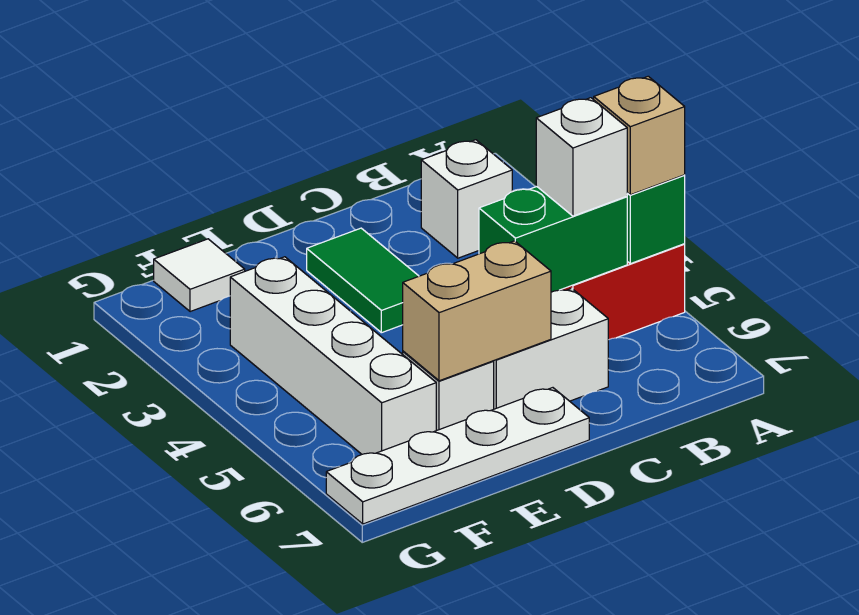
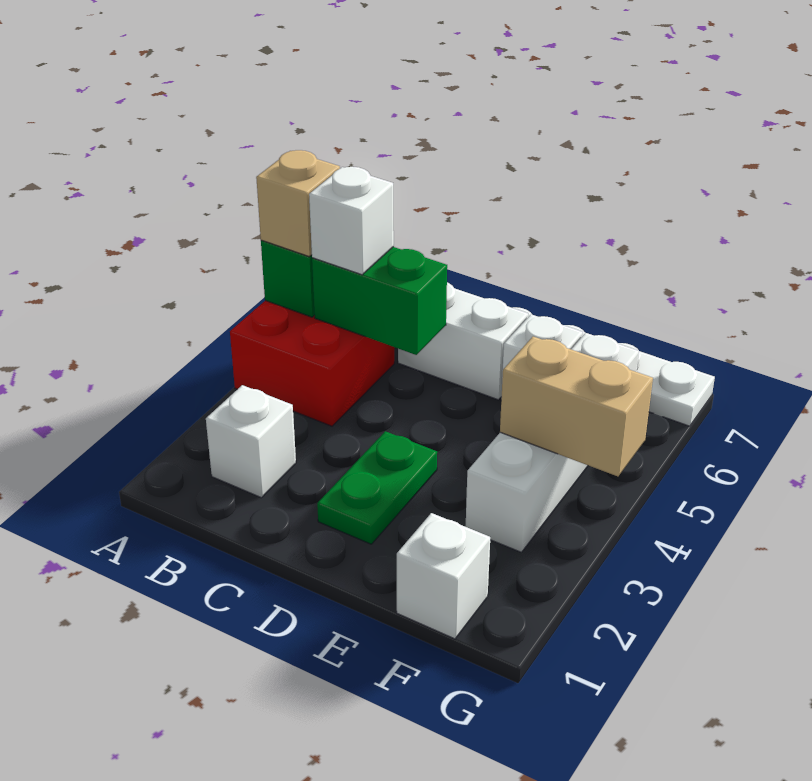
green tile D2:D3 level 1 -> green plate D2:D3 level 1
tan brick D6:E6 level 2 -> tan brick F4:G4 level 2
white tile F1 level 1 -> white brick F1 level 1

